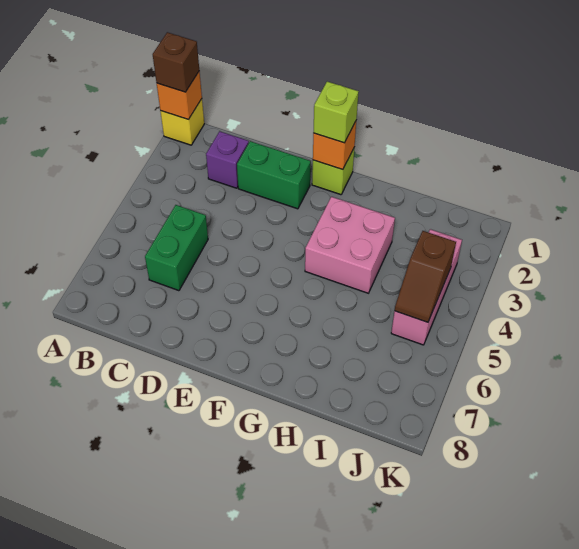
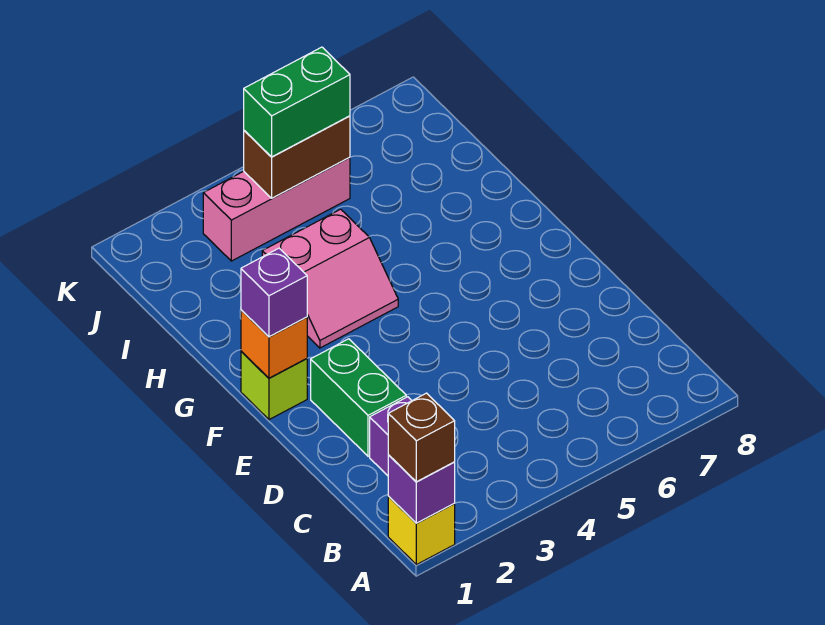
orange brick A1 level 2 -> purple brick A1 level 2
green brick C5:C6 level 1 -> green brick J4:J5 level 3
lime brick F1 level 3 -> purple brick F1 level 3
pink brick G3:H4 level 1 -> pink slope G3:H4 level 1 top H
brown slope J4:J5 level 2 top 4 -> brown brick J4:J5 level 2

